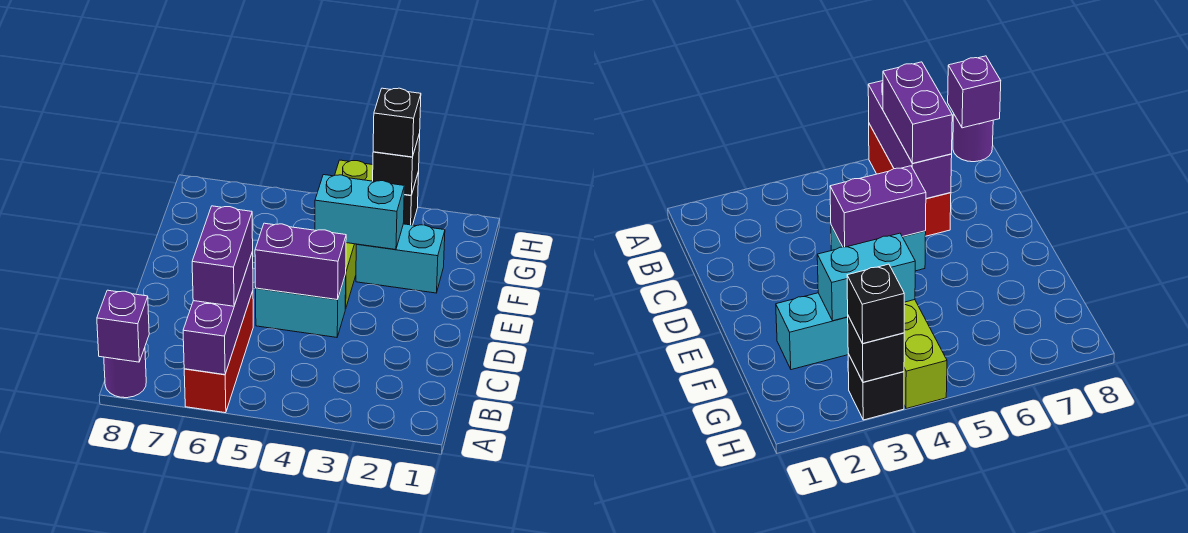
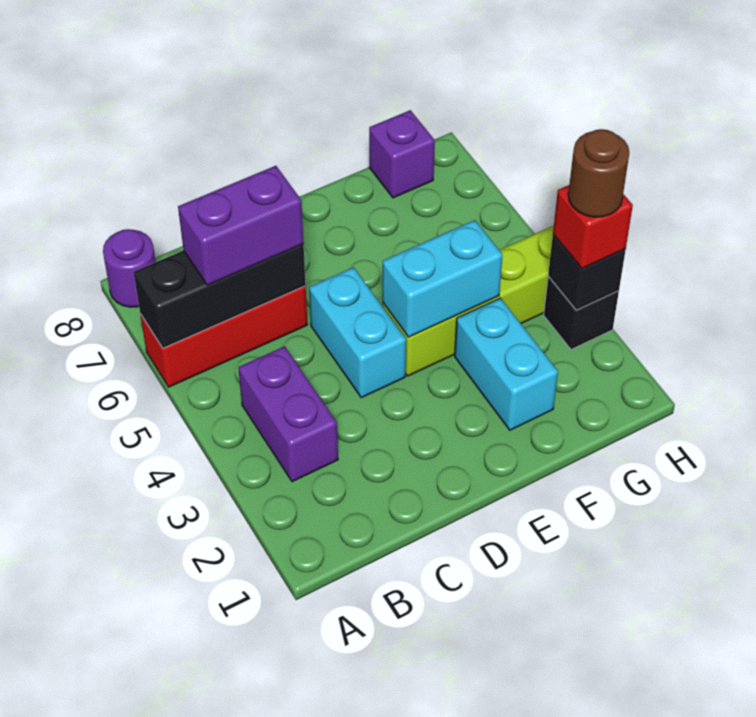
purple brick A6:C6 level 2 -> black brick A6:C6 level 2
purple brick A8 level 2 -> purple brick G8 level 1
purple brick D4:D5 level 2 -> purple brick B3:B4 level 1
cyan brick F3:F4 level 2 -> cyan brick E4:F4 level 2
black brick H3 level 3 -> red brick H3 level 3
none -> brown round brick H3 level 4

